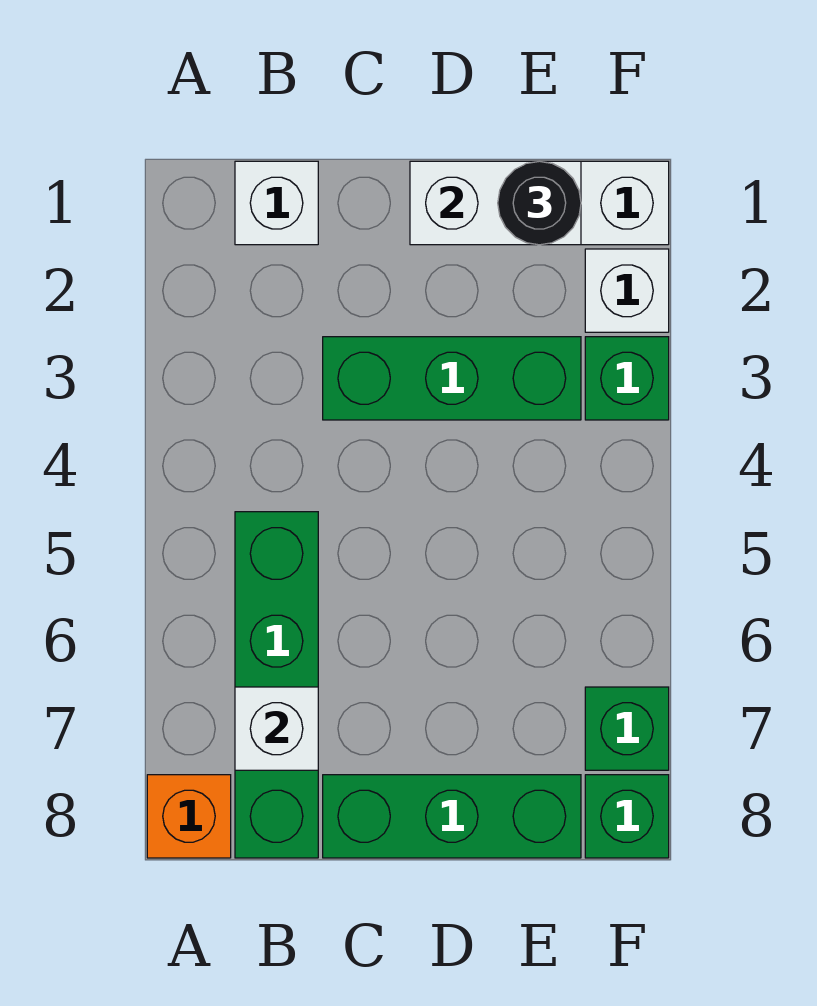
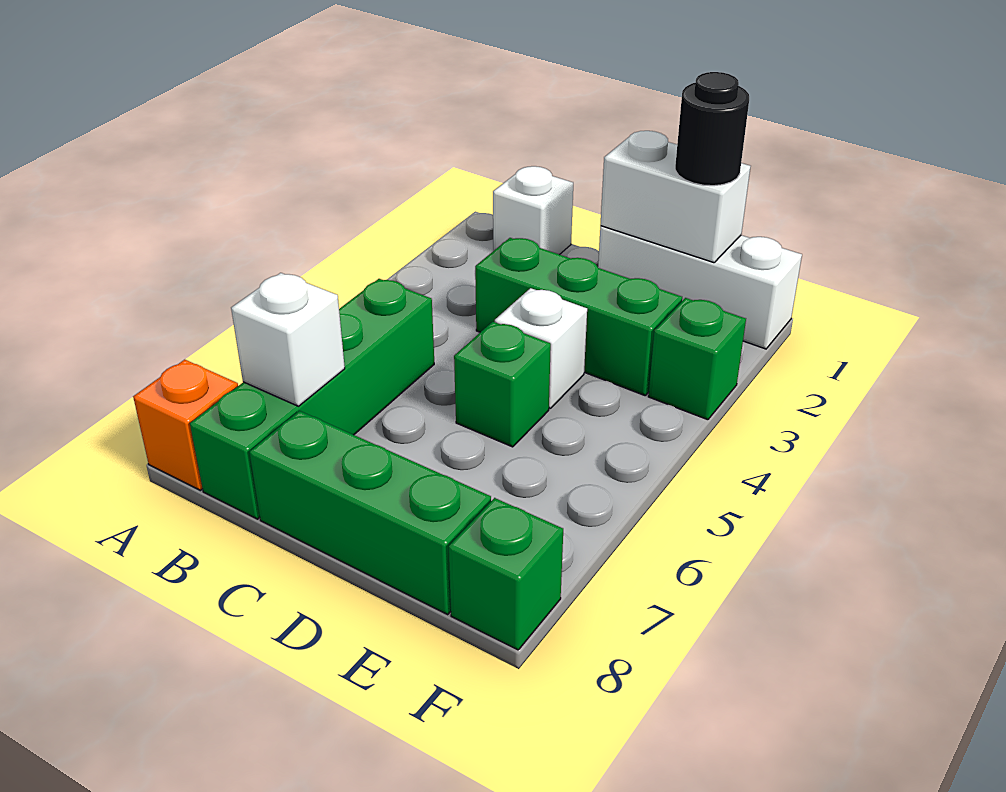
white brick F2 level 1 -> white brick D4 level 1
green brick F7 level 1 -> green brick D5 level 1

